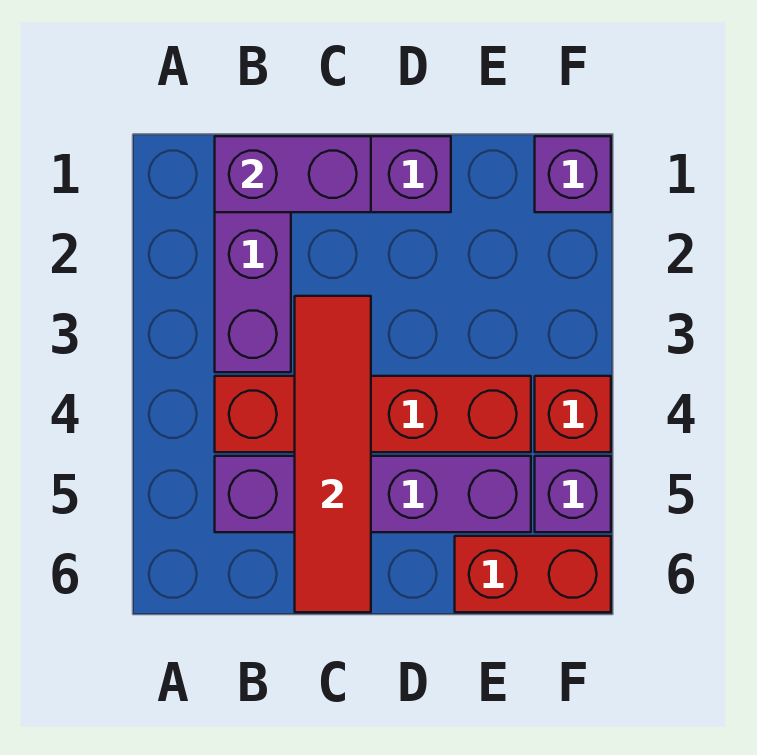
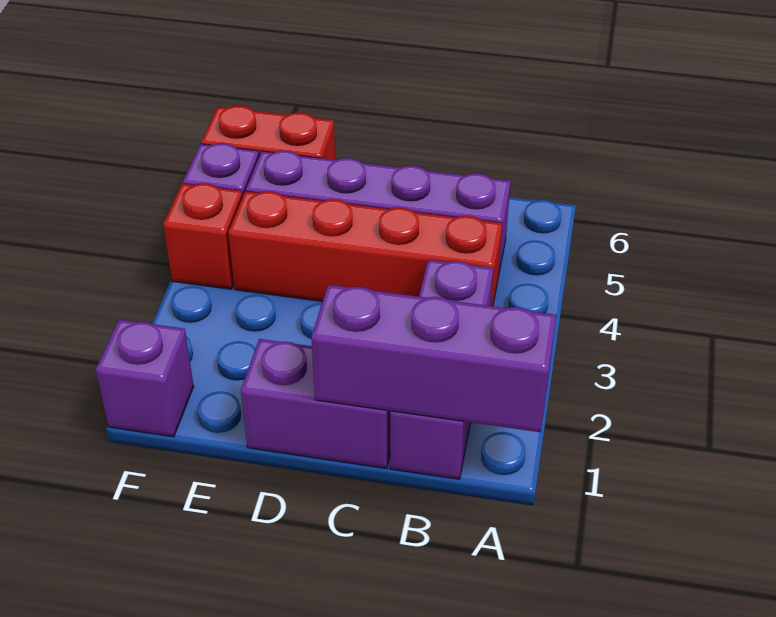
purple brick B1:C1 level 2 -> purple brick A1:C1 level 2
red tile C3:C6 level 2 -> none

